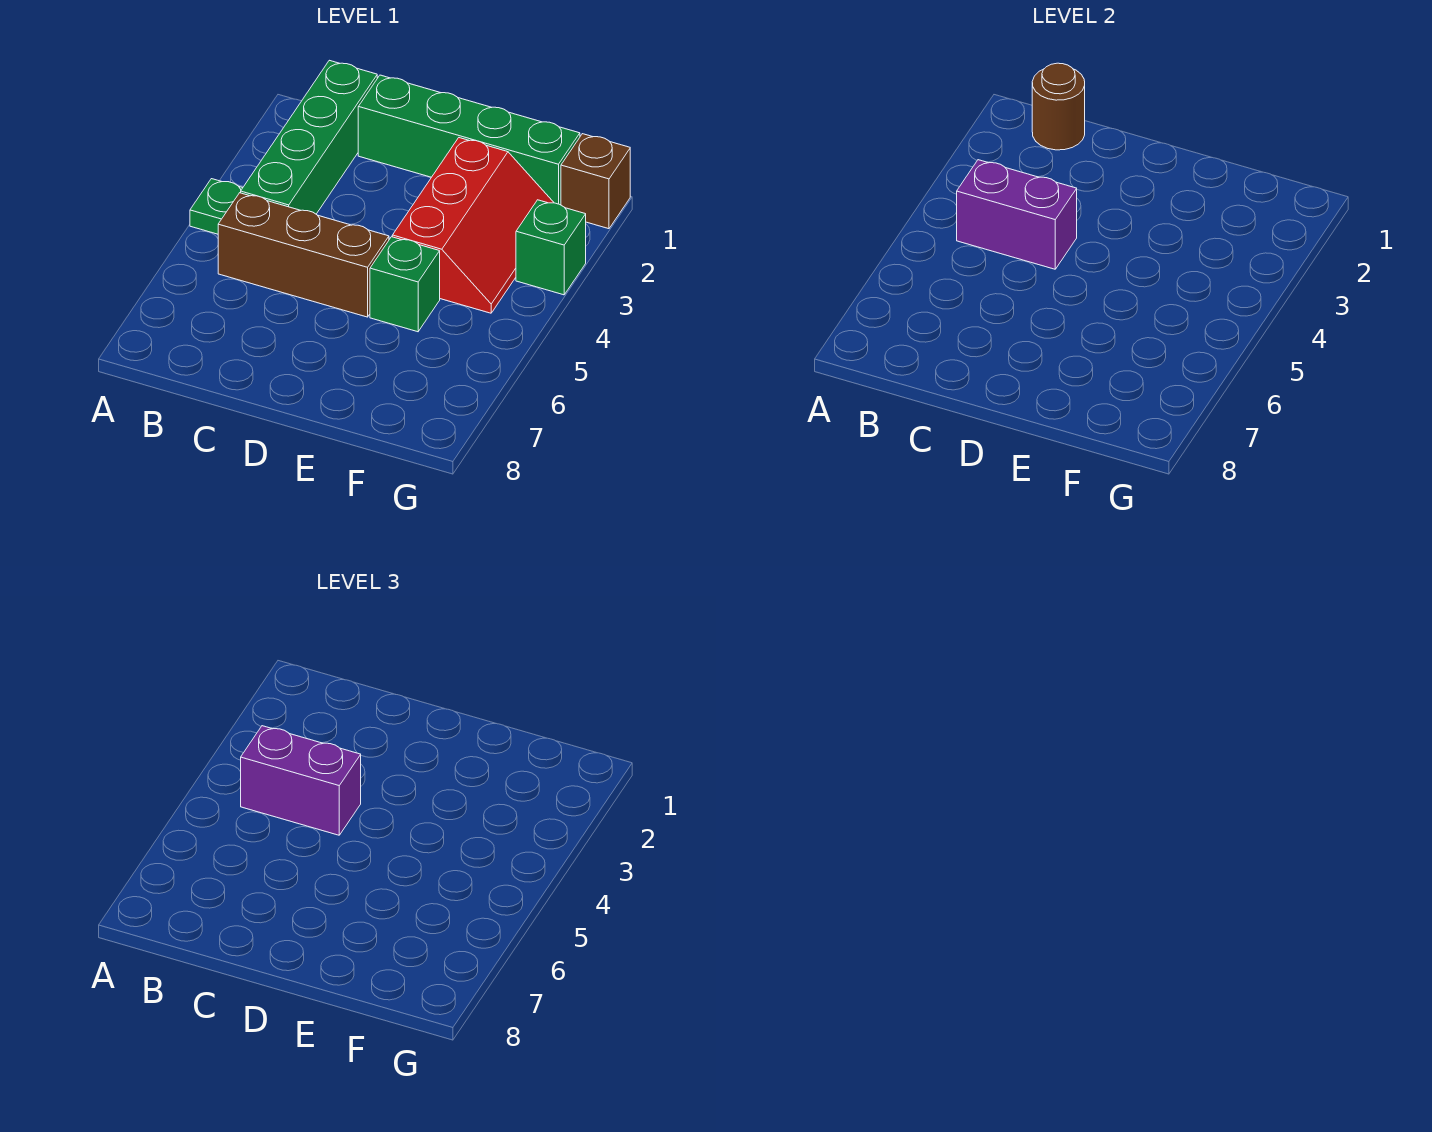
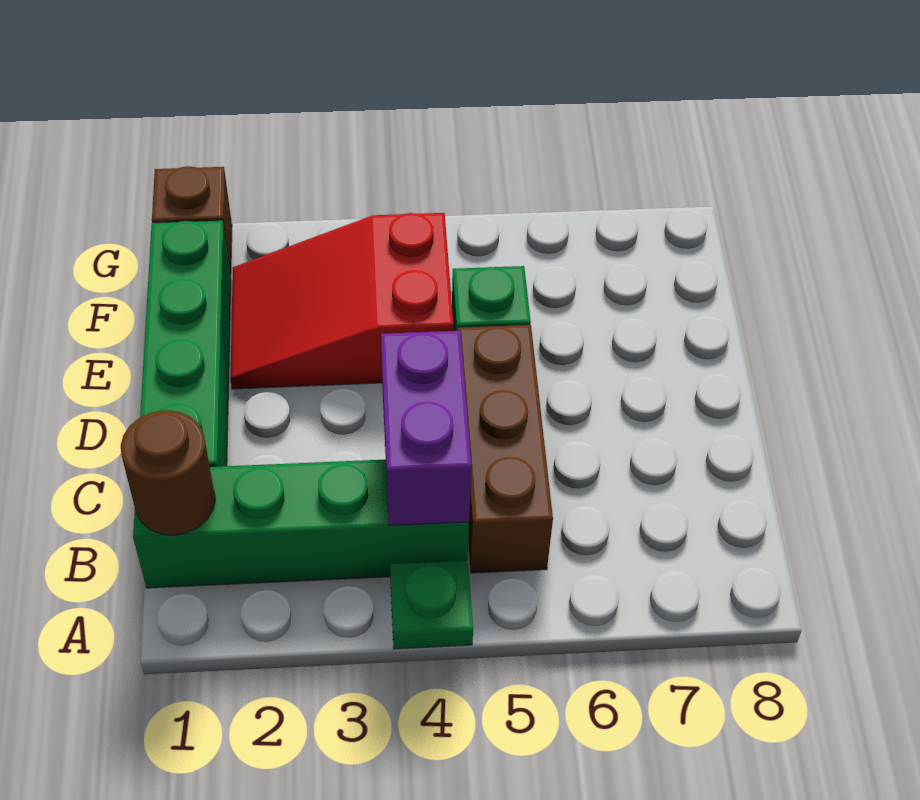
purple brick B4:C4 level 3 -> none
red slope E2:F4 level 1 top E -> red slope E2:F4 level 1 top 4
green brick G3 level 1 -> none

